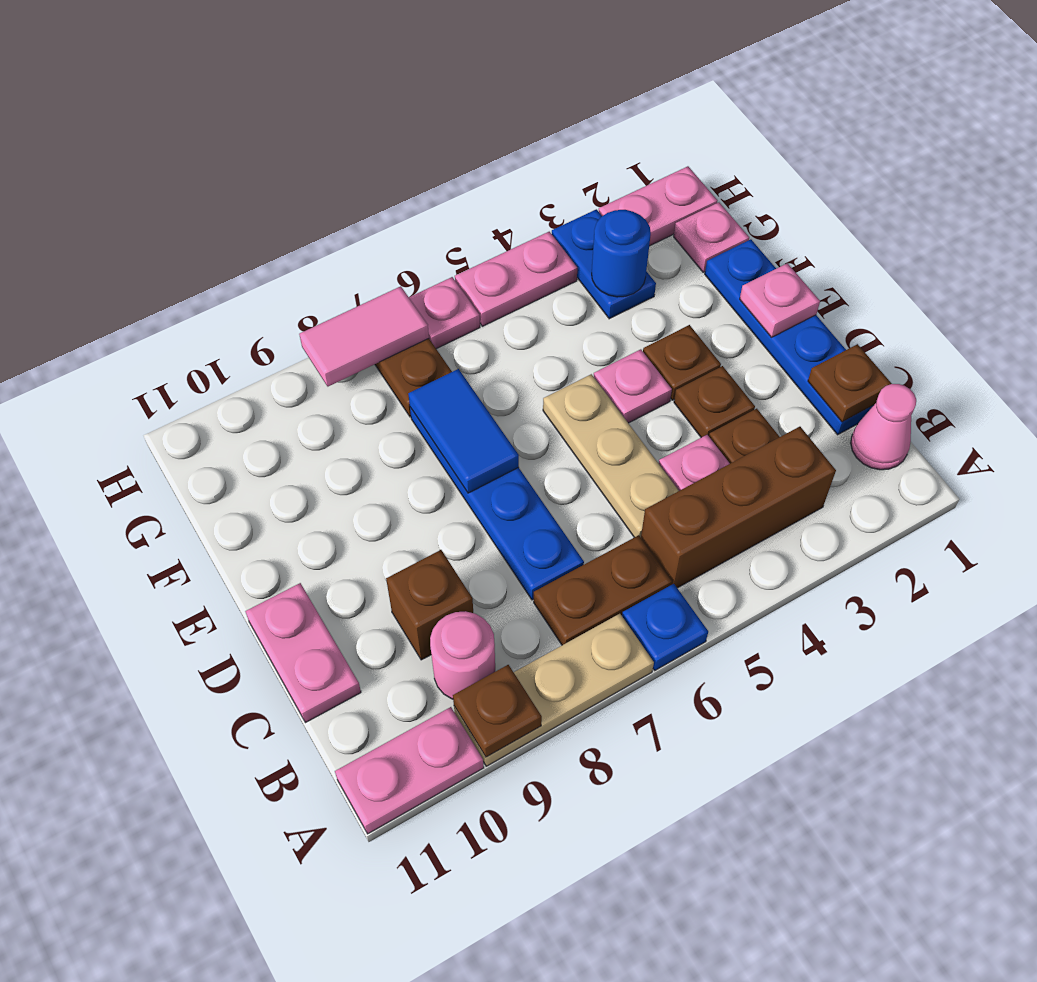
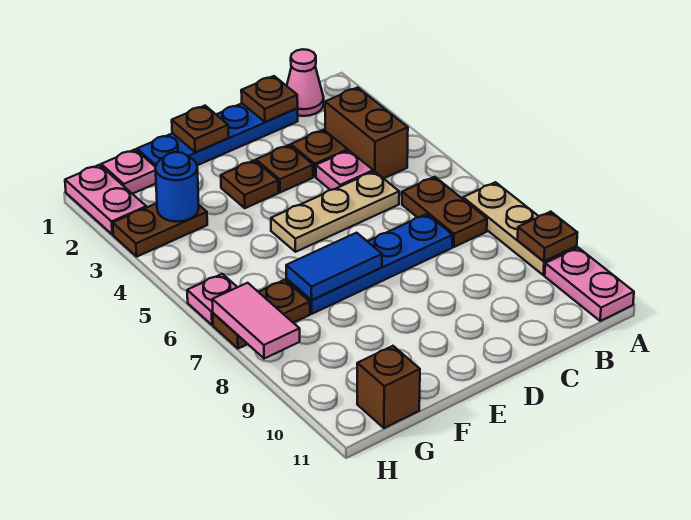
blue plate A6 level 1 -> none
brown brick B3:B5 level 1 -> brown brick B3:B4 level 1
pink round brick B9 level 1 -> none
brown brick C9 level 1 -> brown brick G11 level 1
pink plate C11:D11 level 1 -> none
pink plate E1 level 2 -> brown plate E1 level 2
pink plate E4 level 1 -> none
blue plate G3:H3 level 1 -> brown plate G3:H3 level 1
pink plate H4:H5 level 1 -> none

